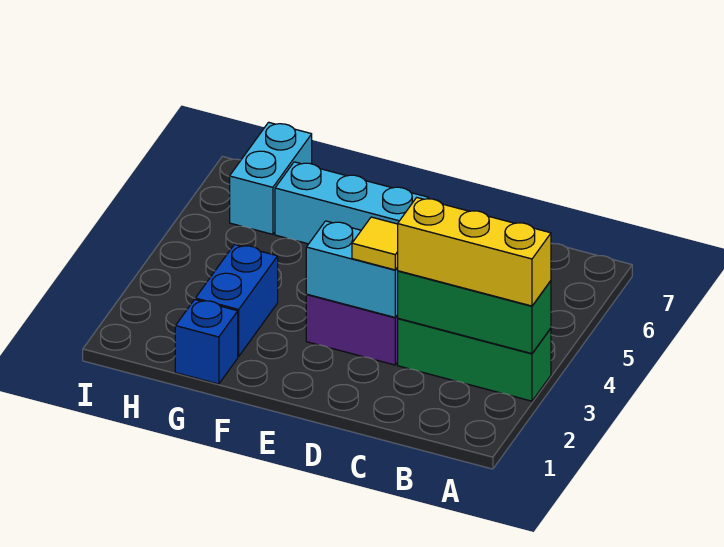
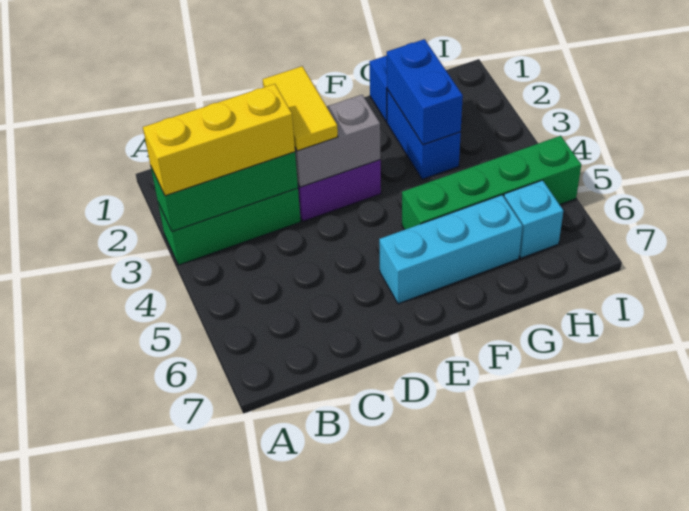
cyan brick D3:E3 level 2 -> grey brick D3:E3 level 2
yellow tile D3 level 3 -> yellow tile D2:D3 level 3
none -> green brick F5:I5 level 1
none -> blue brick G2:G3 level 2
cyan brick H6:H7 level 1 -> cyan brick H6 level 1

